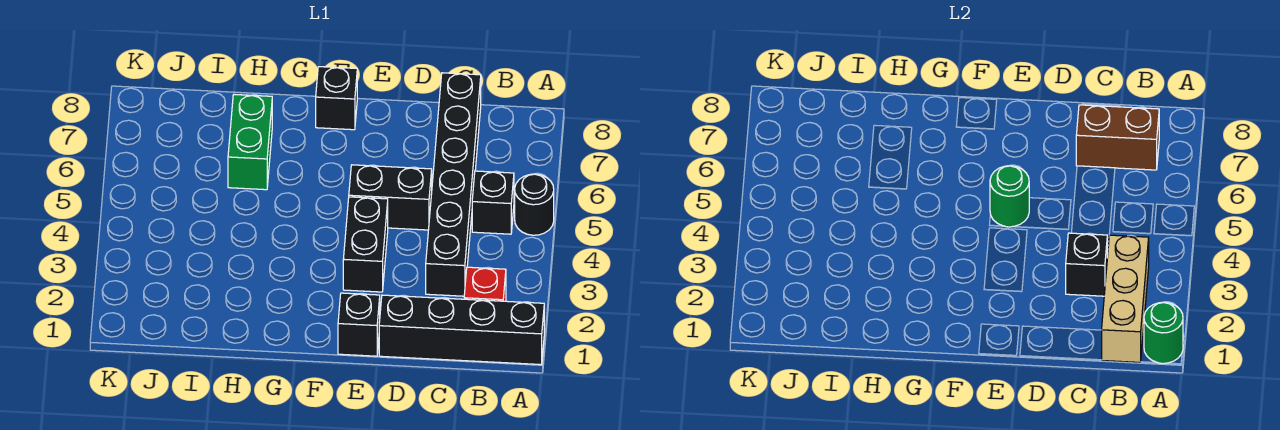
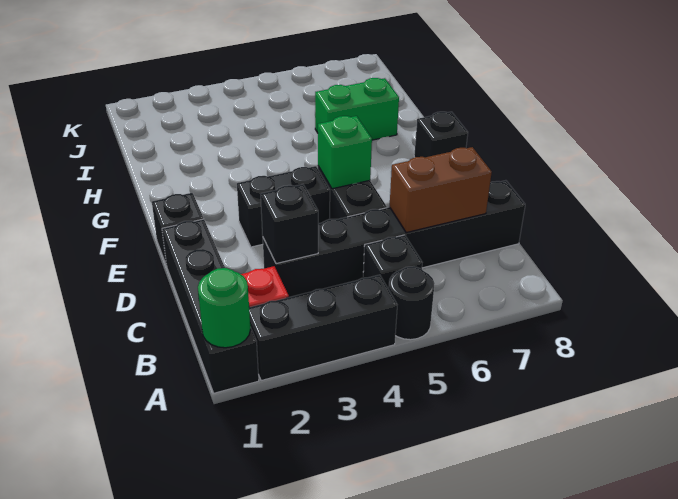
none -> black brick A2:A4 level 1
tan brick B1:B3 level 2 -> none
brown brick B7:C7 level 2 -> brown brick C6:C7 level 2
green round brick E5 level 2 -> green brick E5 level 2

